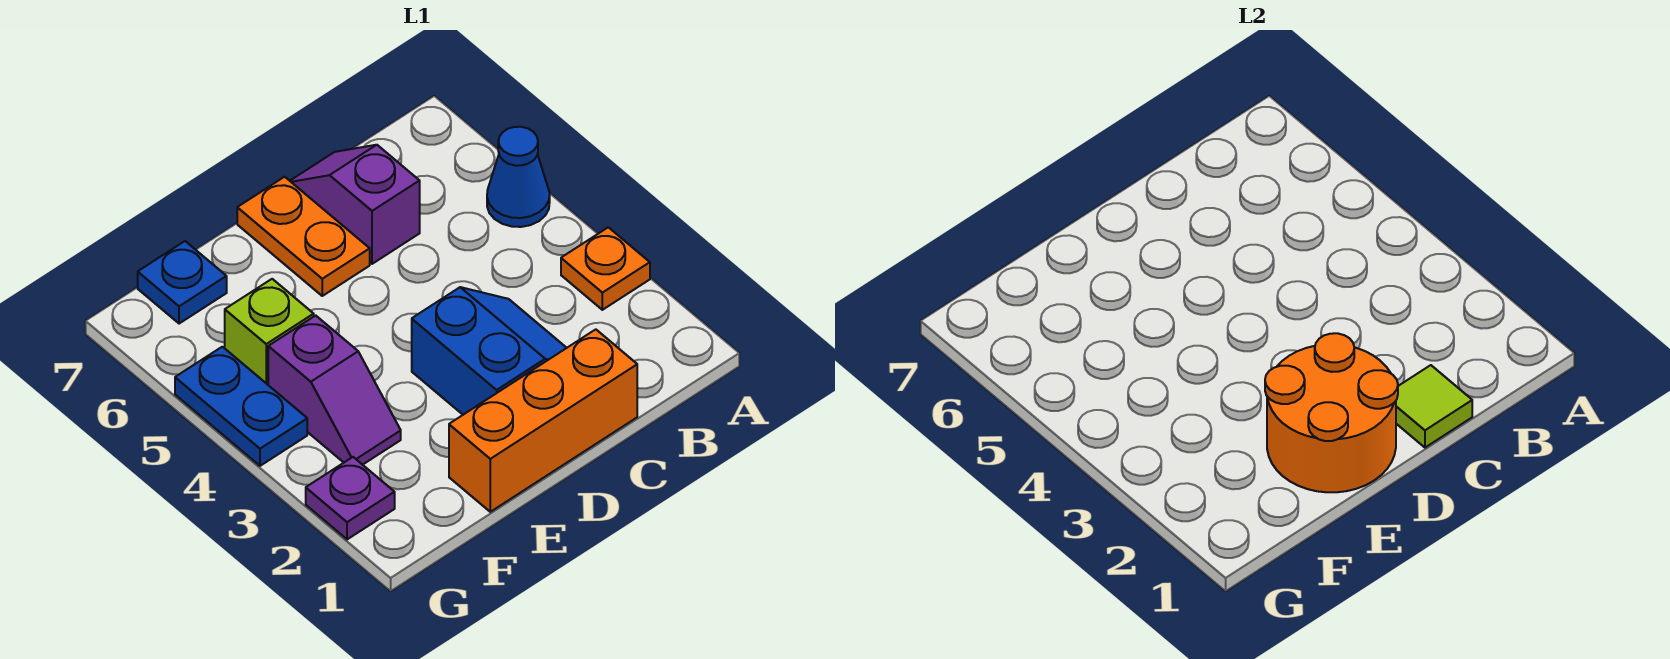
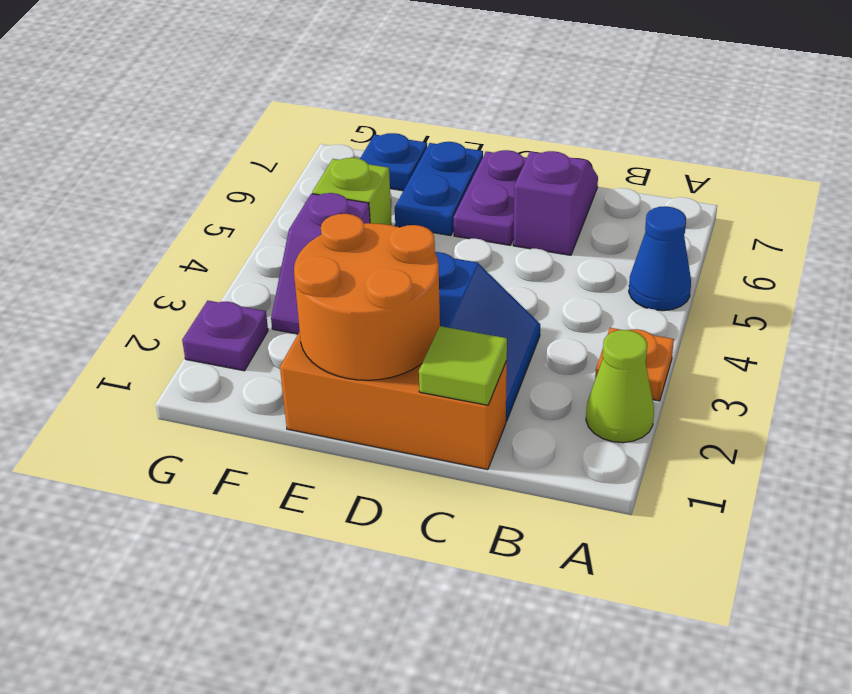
none -> lime cone A2 level 1
orange plate D6:D7 level 1 -> purple plate D6:D7 level 1
blue plate G4:G5 level 1 -> blue plate E6:E7 level 1

